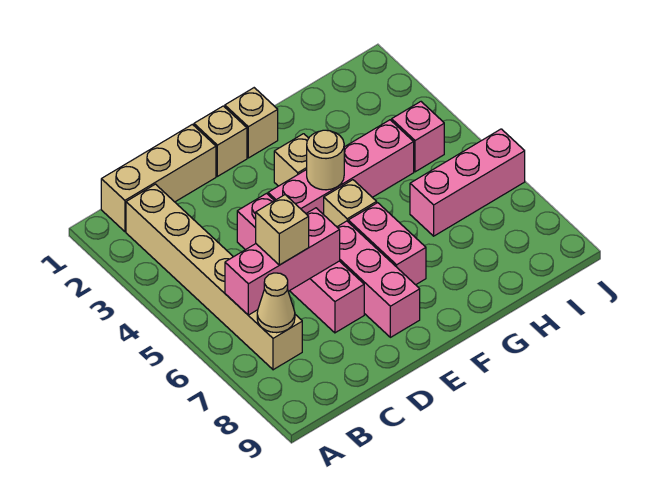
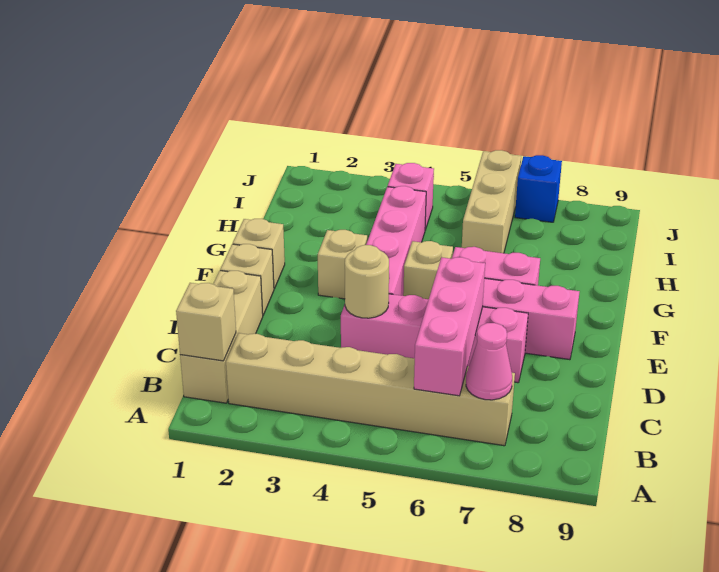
tan cone B7 level 2 -> pink cone B7 level 2
tan brick C6 level 3 -> tan brick B1 level 2
tan round brick F4 level 2 -> tan round brick D4 level 2
pink brick H6:J6 level 1 -> tan brick H6:J6 level 1
none -> blue brick J7 level 1

